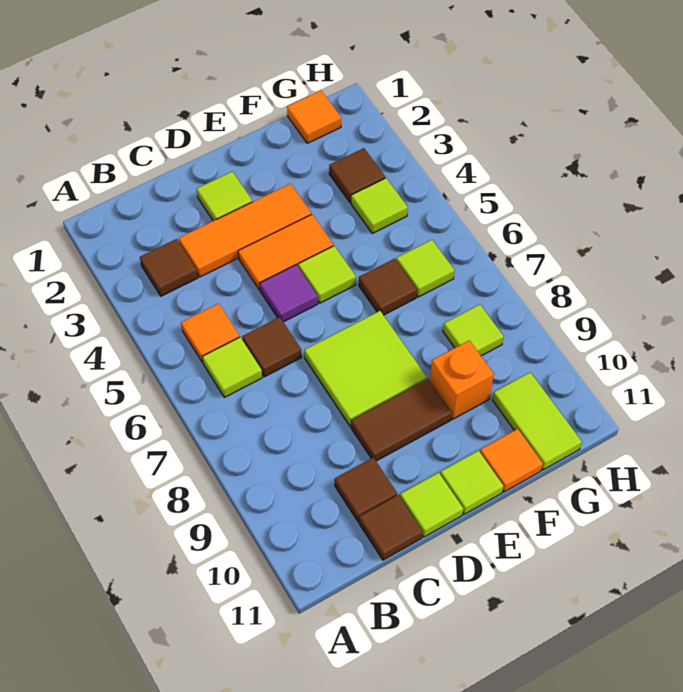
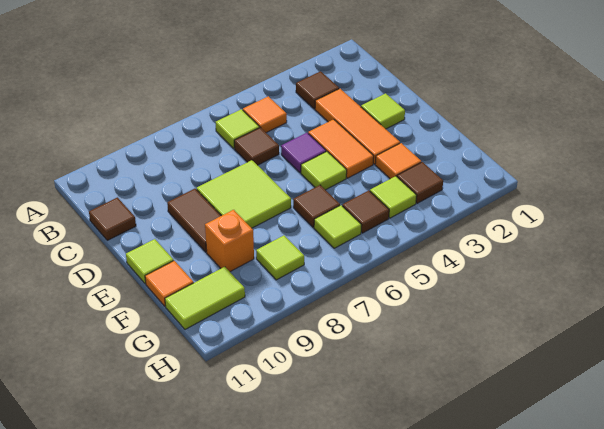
brown tile C10 level 1 -> brown tile G5 level 1
lime tile D11 level 1 -> none
orange tile G1 level 1 -> orange tile F3 level 1

